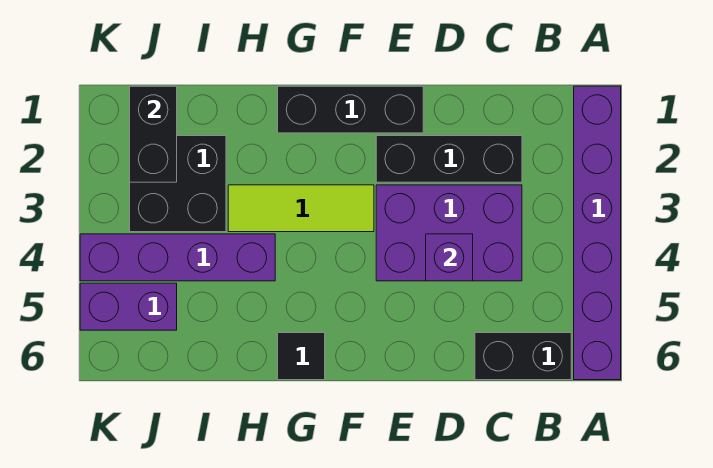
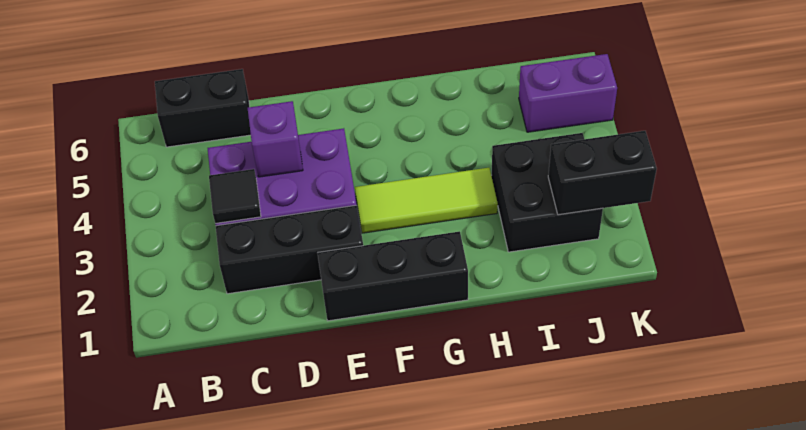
purple brick A1:A6 level 1 -> none
black tile G6 level 1 -> black tile C3 level 2
purple brick H4:K4 level 1 -> none
black brick J1:J2 level 2 -> black brick J2:K2 level 2

